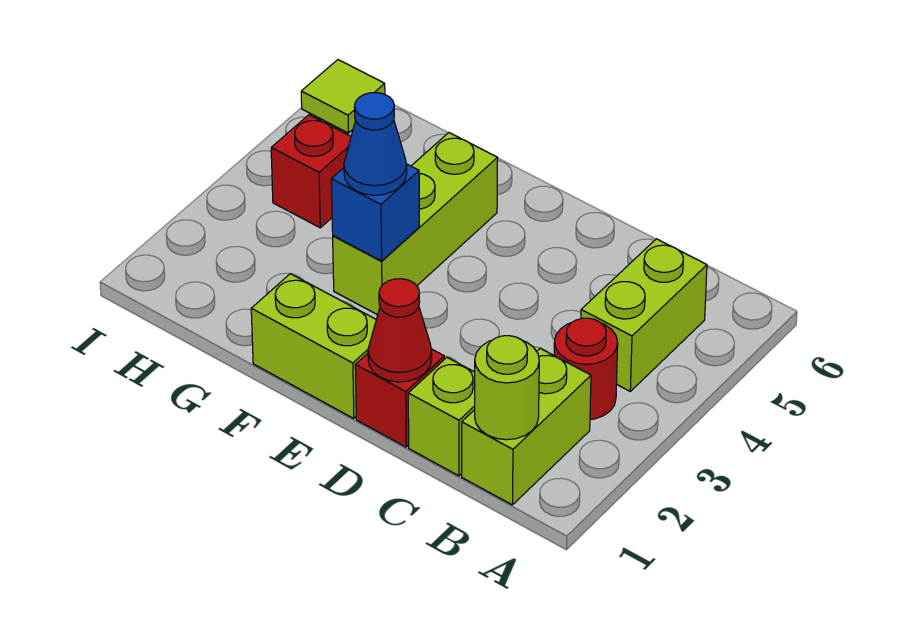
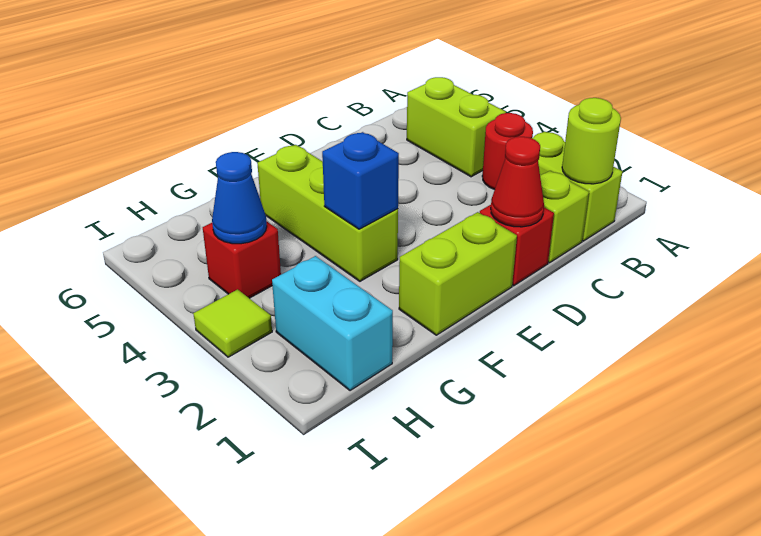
blue cone F3 level 3 -> blue cone H4 level 2
none -> cyan brick H1:H2 level 1
lime tile I6 level 1 -> lime tile I3 level 1

